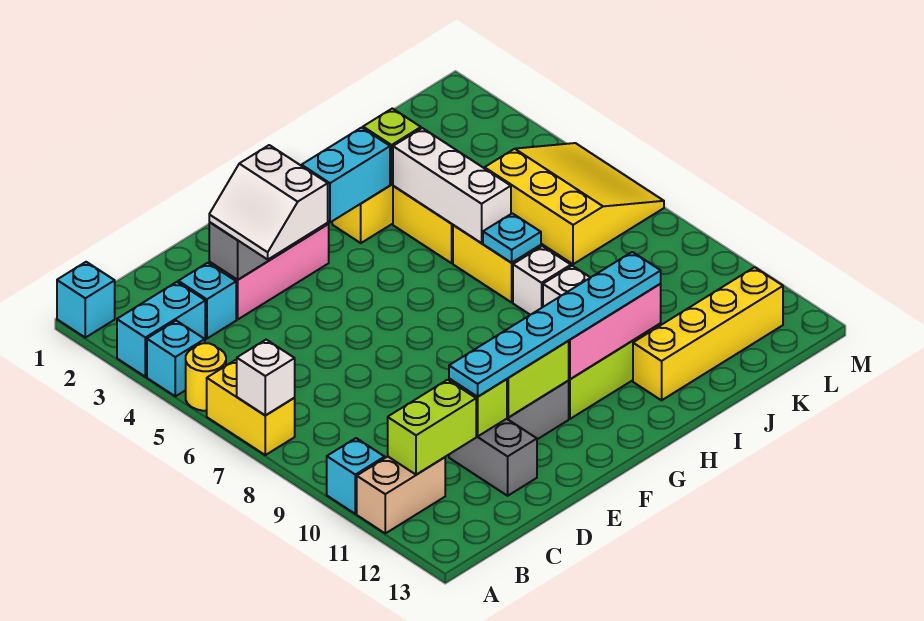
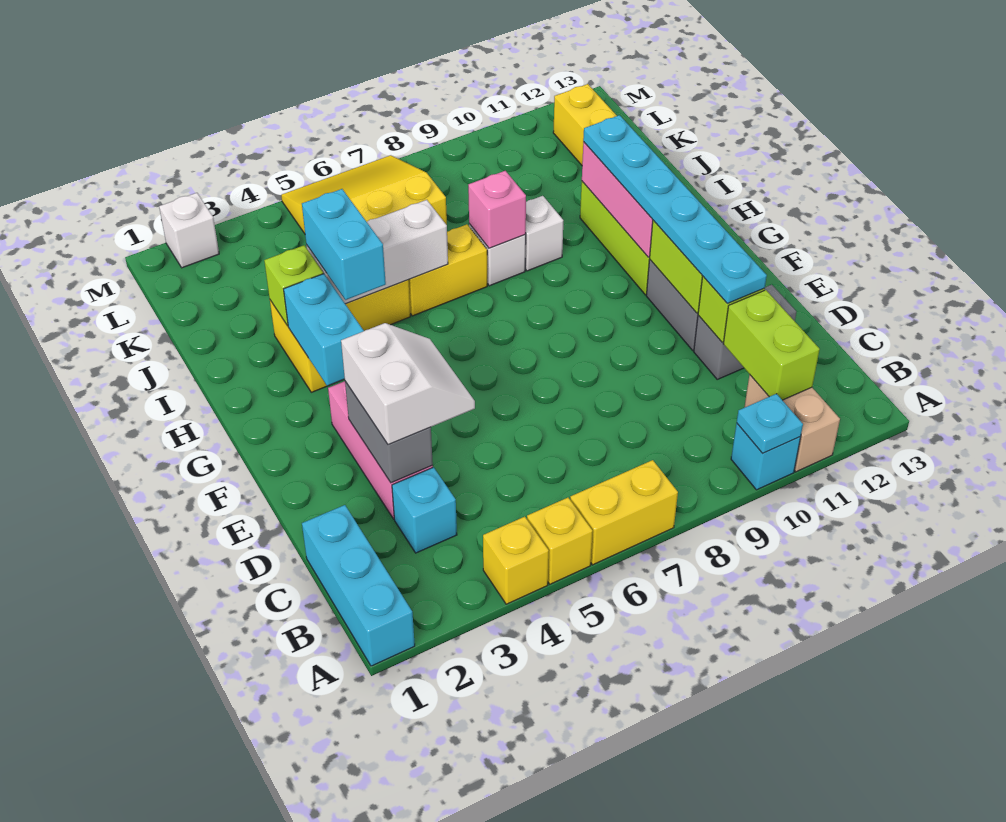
cyan brick A1 level 1 -> cyan brick A1:C1 level 1
cyan brick A3:B3 level 1 -> cyan brick H4:I4 level 3
cyan brick A4 level 1 -> yellow brick A4 level 1
yellow round brick A5 level 1 -> yellow brick A5 level 1
white brick A7 level 2 -> white brick M2 level 1
white slope D3:E4 level 3 top E -> white slope D3:E4 level 3 top 3
cyan plate I7 level 2 -> cyan plate A10 level 2
none -> pink brick I8 level 2

